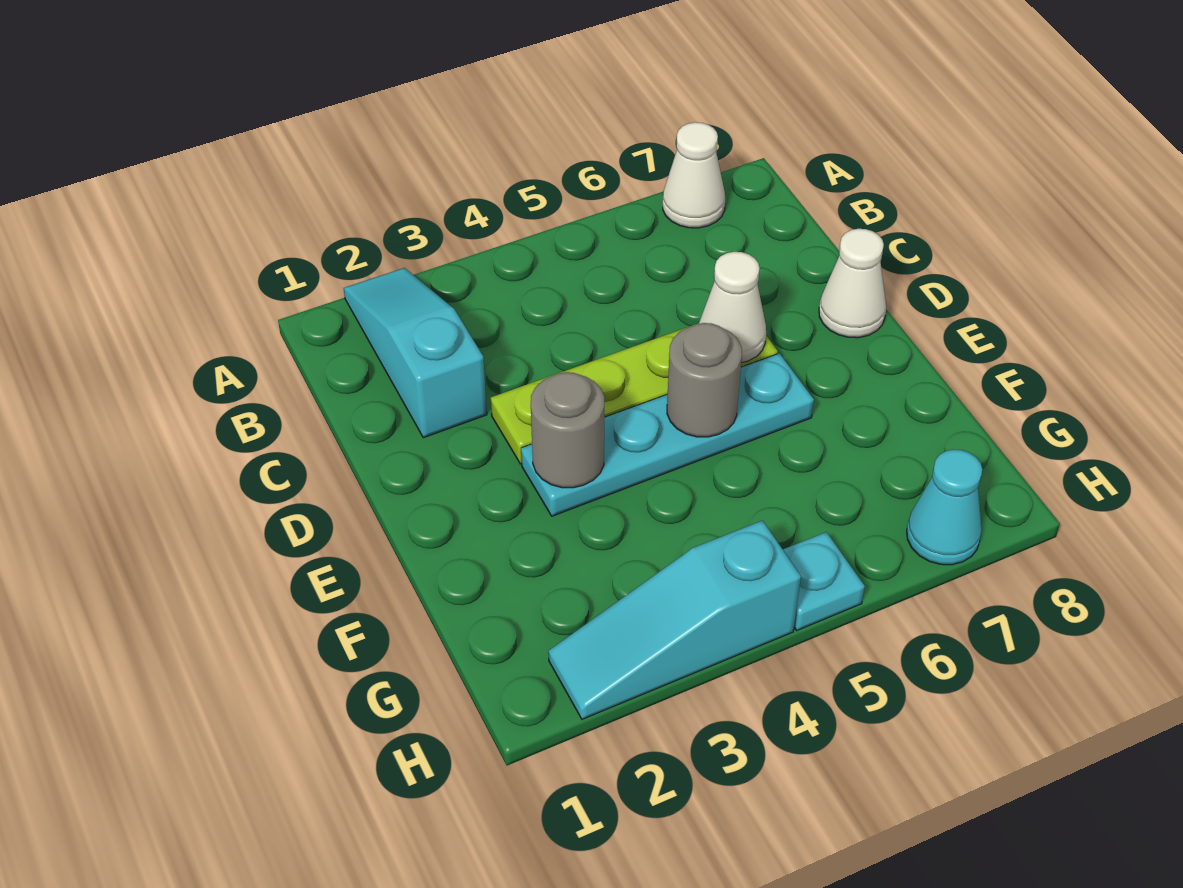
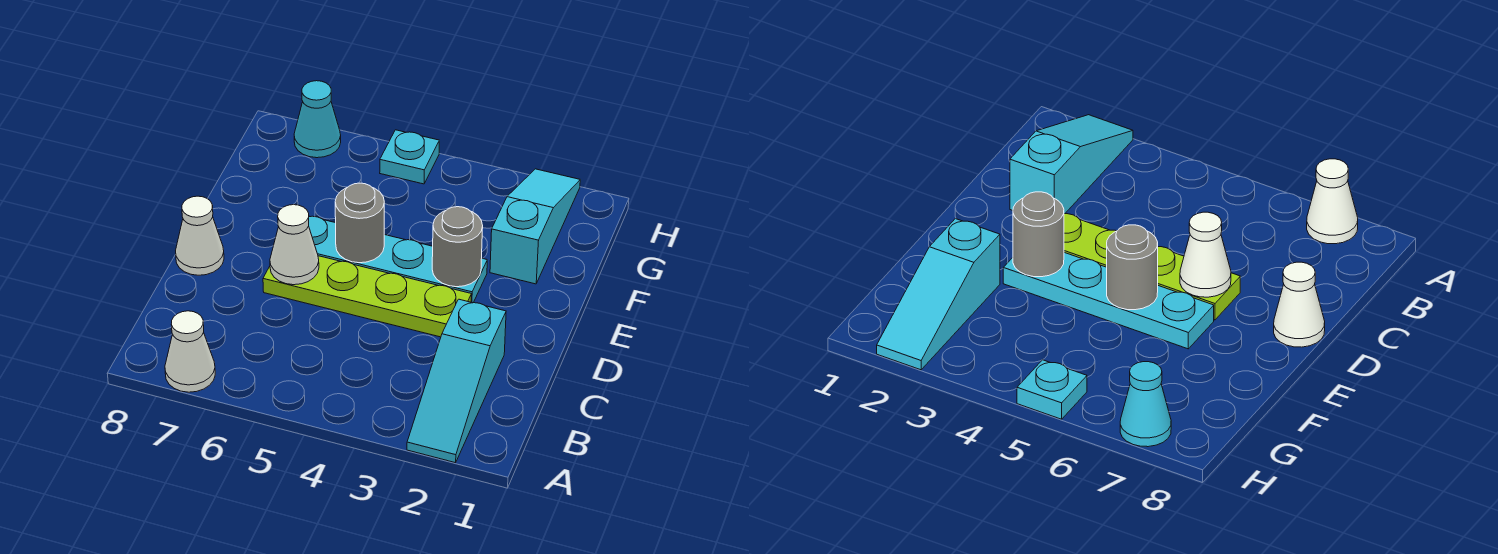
cyan slope H2:H4 level 1 top 4 -> cyan slope F2:H2 level 1 top F

